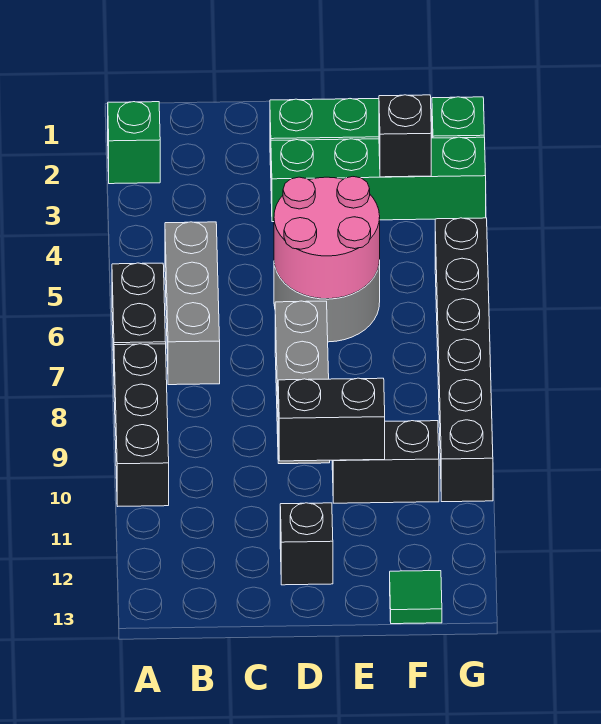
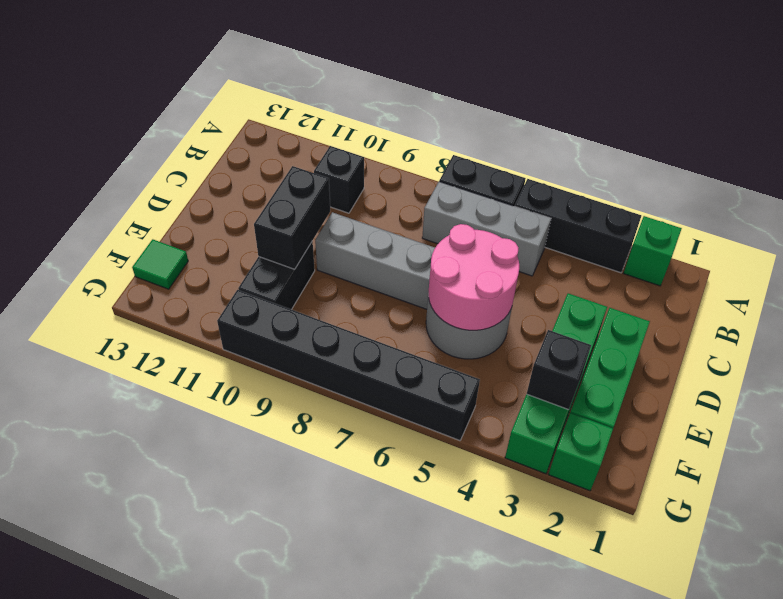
black brick A8:A10 level 1 -> black brick A3:A5 level 1
black brick D12 level 1 -> black brick B10 level 1

